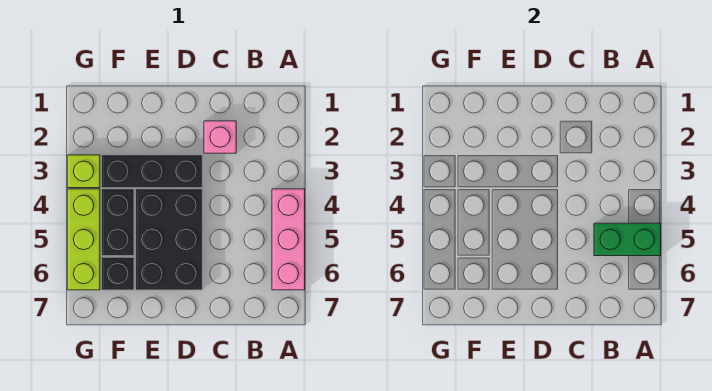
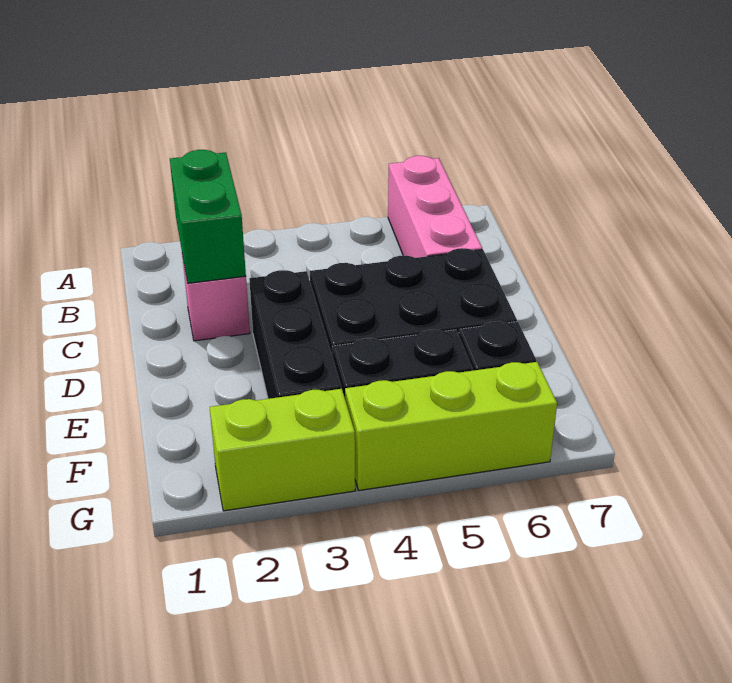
pink brick A4:A6 level 1 -> pink brick A6:C6 level 1
green brick A5:B5 level 2 -> green brick B2:C2 level 2
lime brick G3 level 1 -> lime brick G2:G3 level 1

